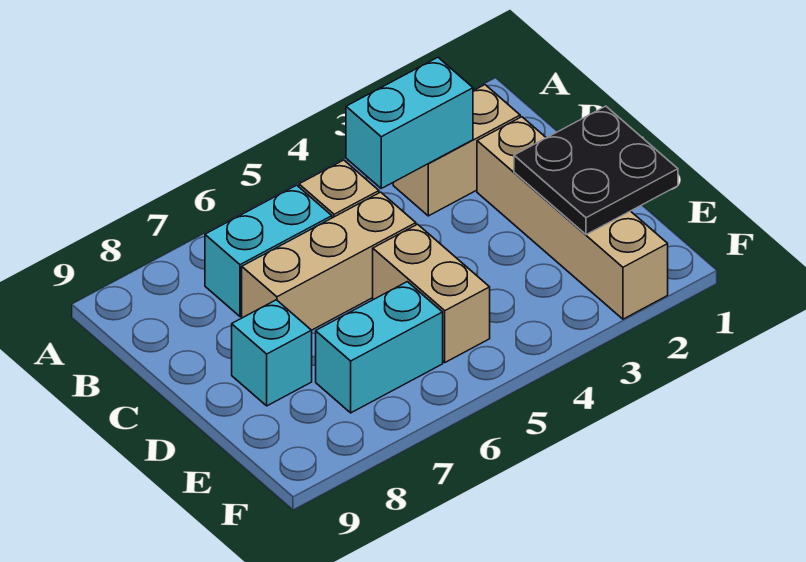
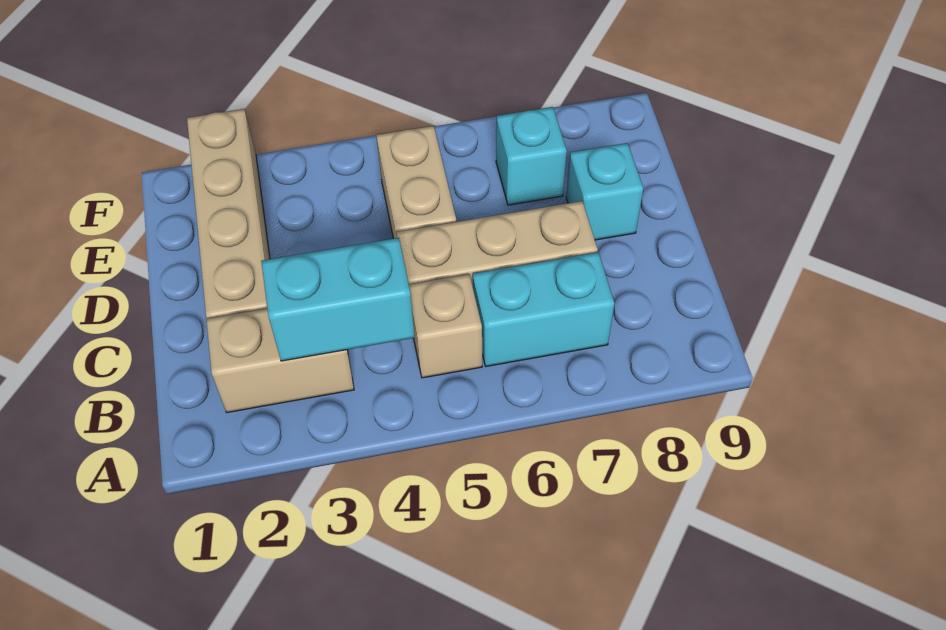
black plate D1:E2 level 2 -> none
cyan brick E6:E7 level 1 -> cyan brick E7 level 1

